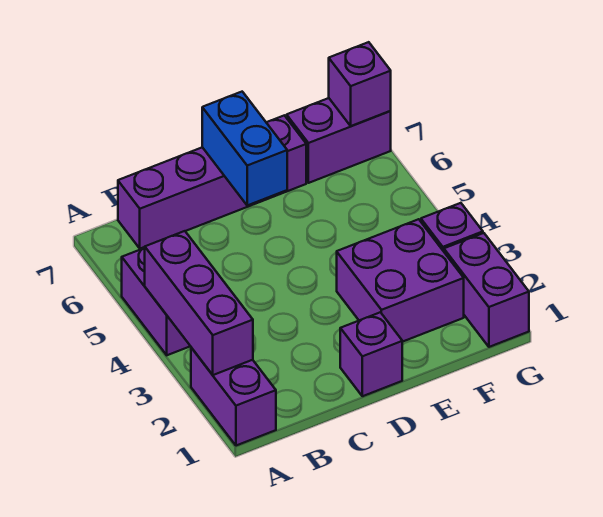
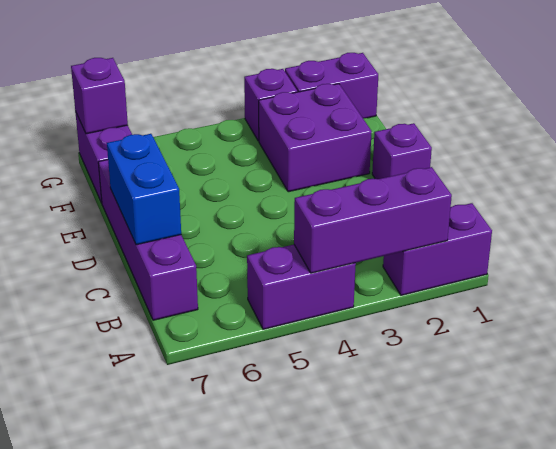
blue brick D6:D7 level 2 -> blue brick C7:D7 level 2

